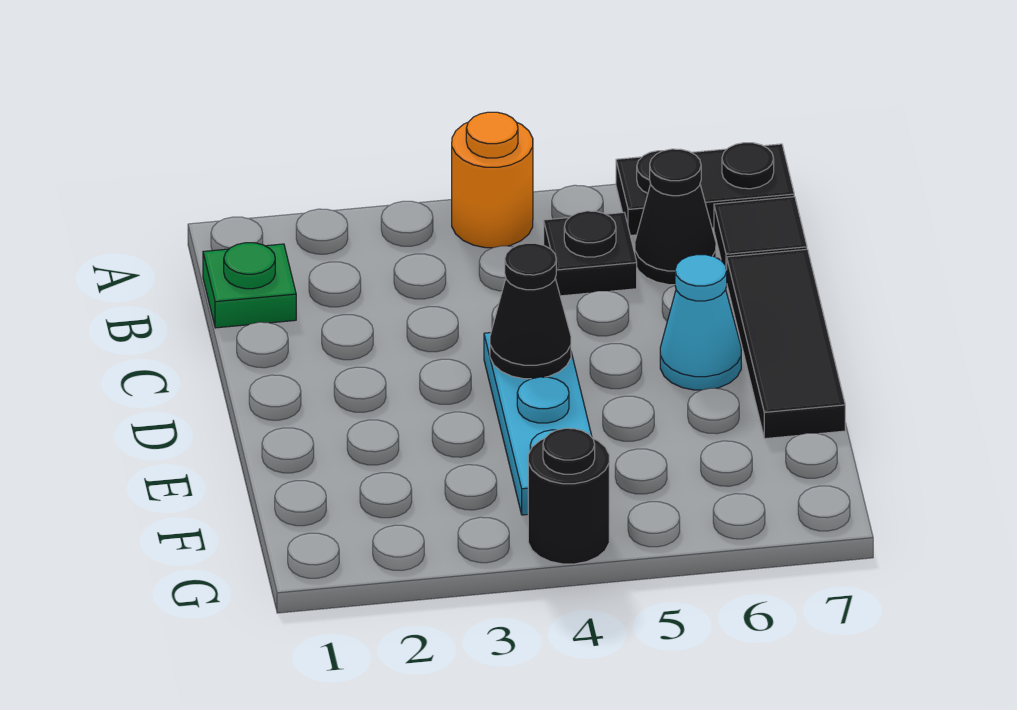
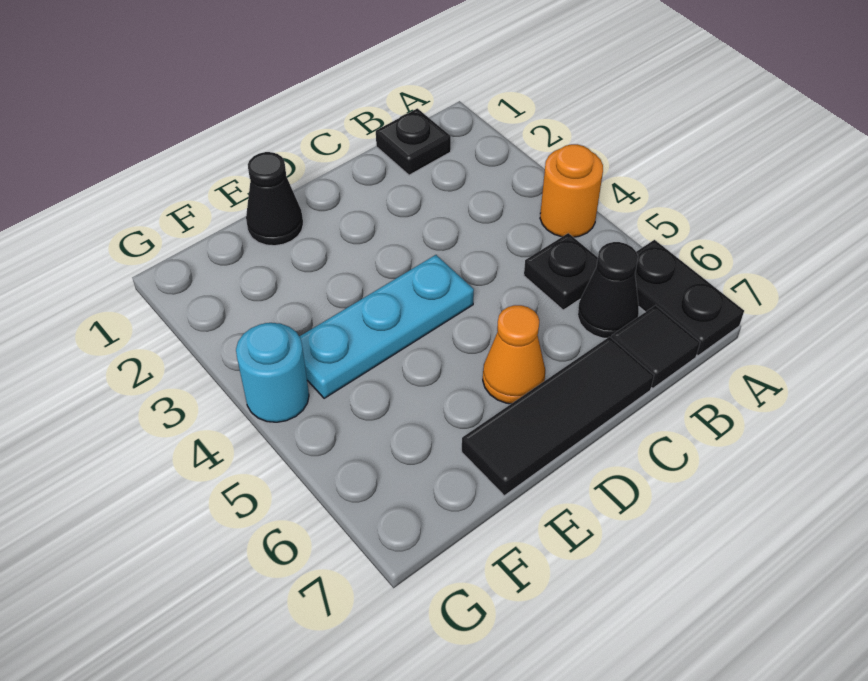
green plate B1 level 1 -> black plate B1 level 1
black cone D4 level 2 -> black cone E1 level 1
cyan cone D6 level 1 -> orange cone D6 level 1
black round brick G4 level 1 -> cyan round brick G4 level 1

